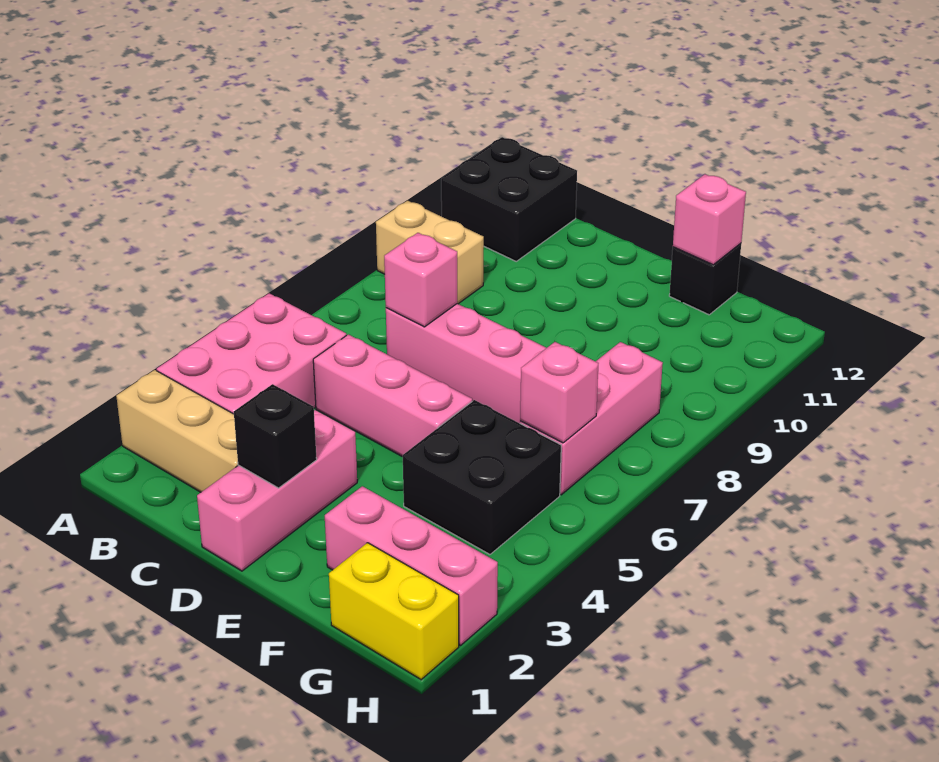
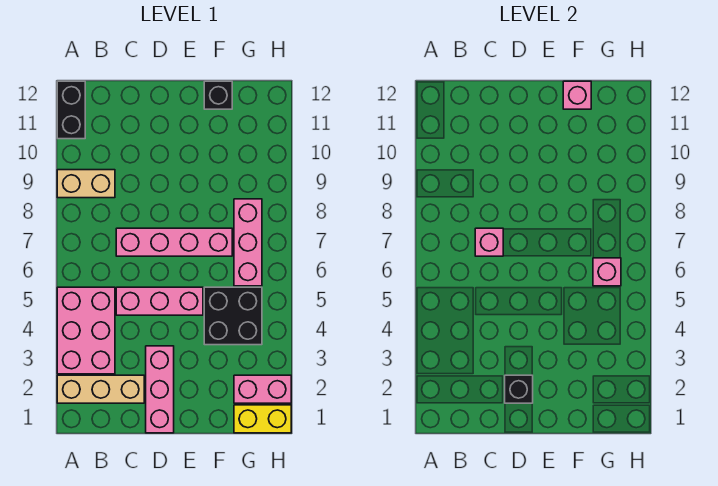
black brick A11:B12 level 1 -> black brick A11:A12 level 1
pink brick F2:H2 level 1 -> pink brick G2:H2 level 1

